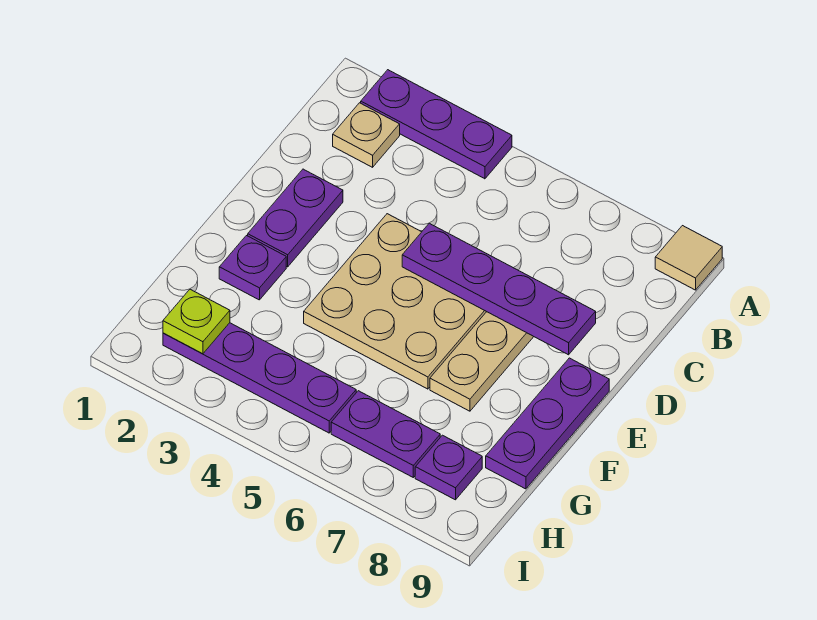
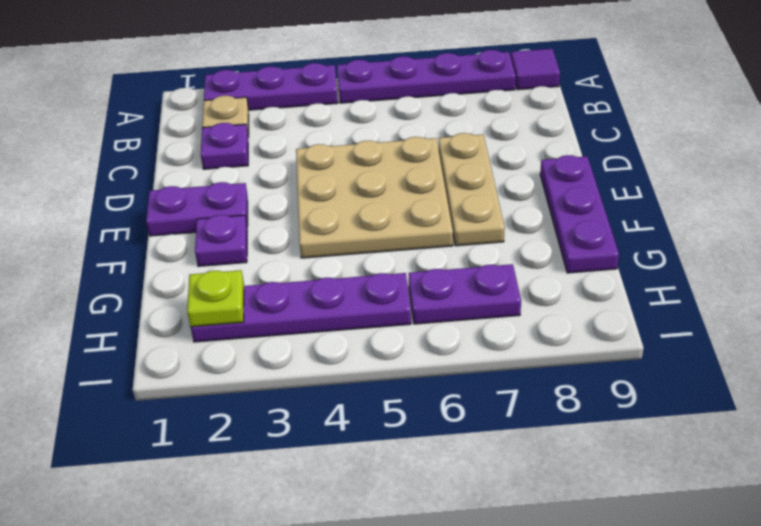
tan tile A9 level 1 -> purple tile A9 level 1
purple plate D2:E2 level 1 -> purple plate E1:E2 level 1
purple plate D5:D8 level 2 -> purple plate A5:A8 level 1
purple plate H8 level 1 -> purple plate C2 level 1

